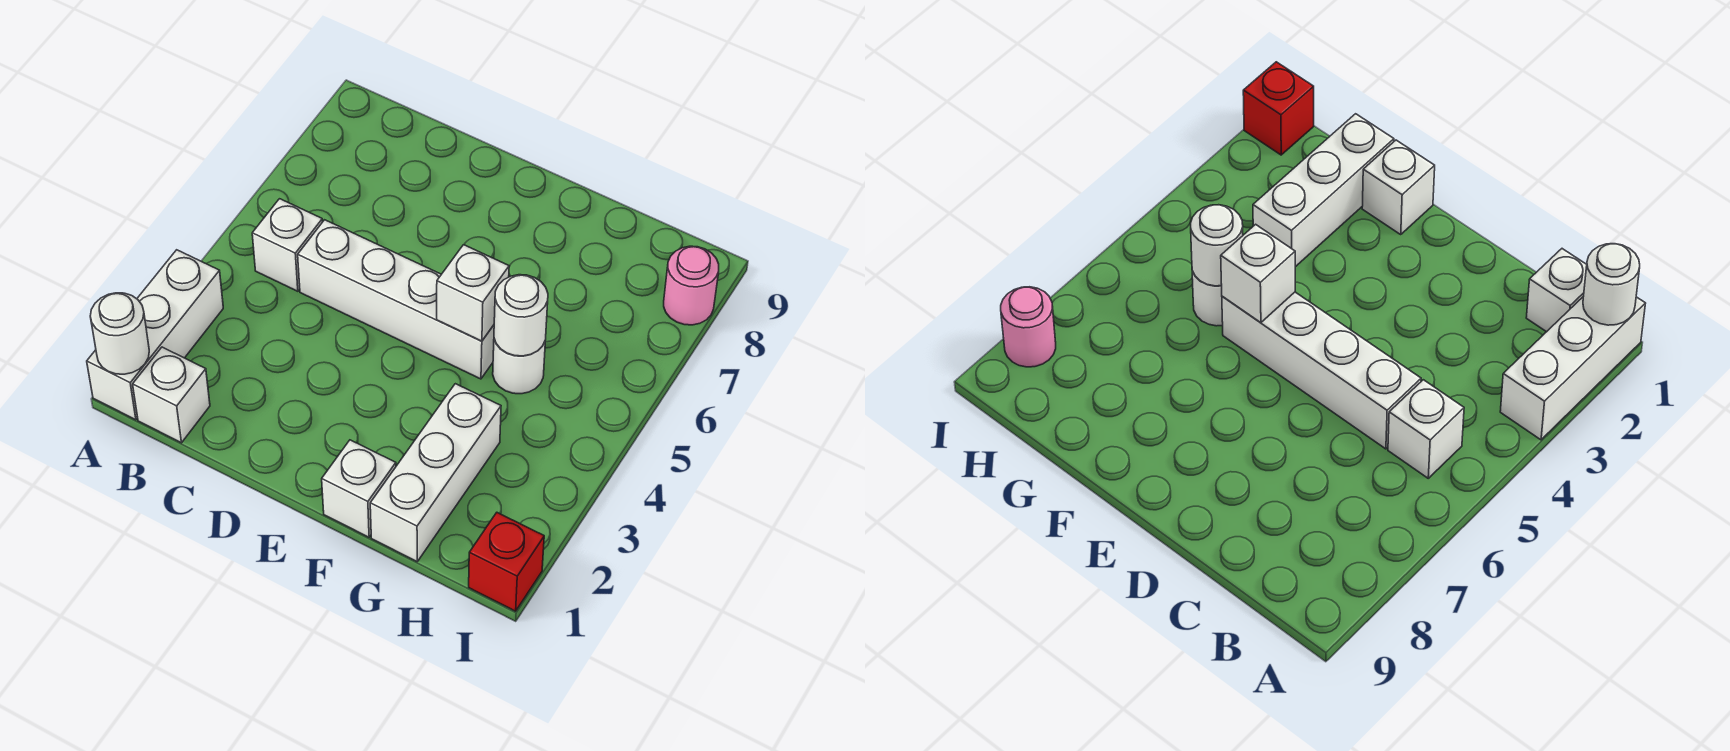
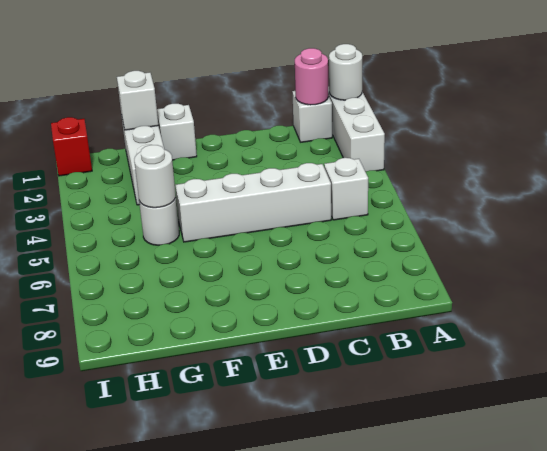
white brick F5 level 2 -> white brick G1 level 2
pink round brick I8 level 1 -> pink round brick B1 level 2

